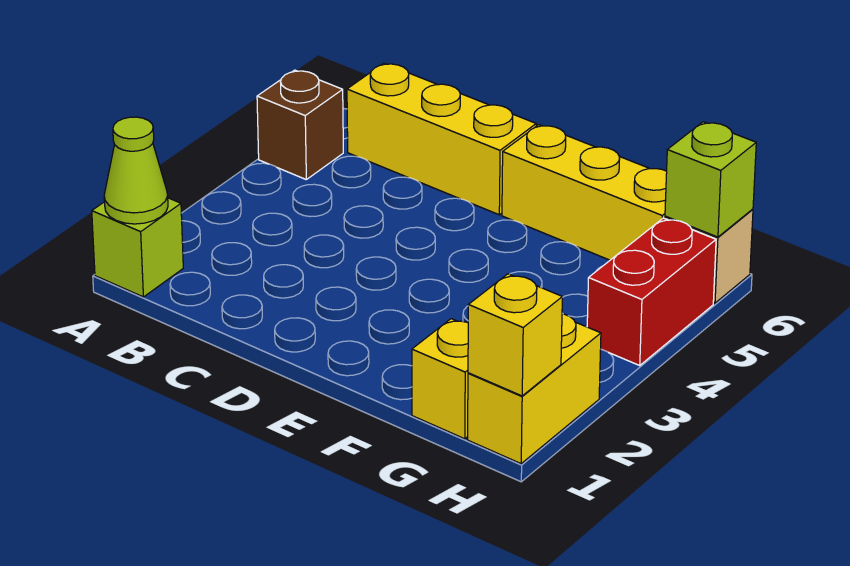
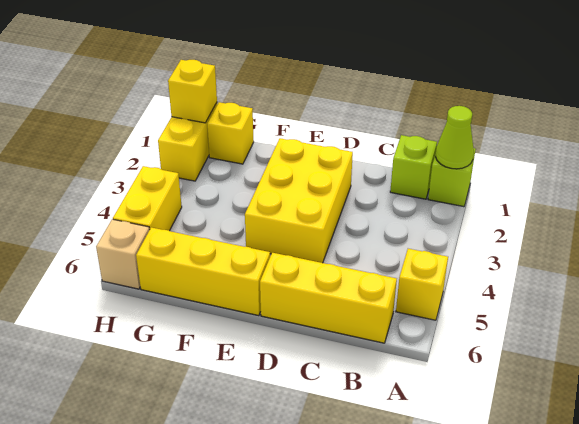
brown brick A5 level 1 -> yellow brick A5 level 1
none -> yellow brick D2:E4 level 1
red brick H4:H5 level 1 -> yellow brick H4:H5 level 1
lime brick H6 level 2 -> lime brick B1 level 1

